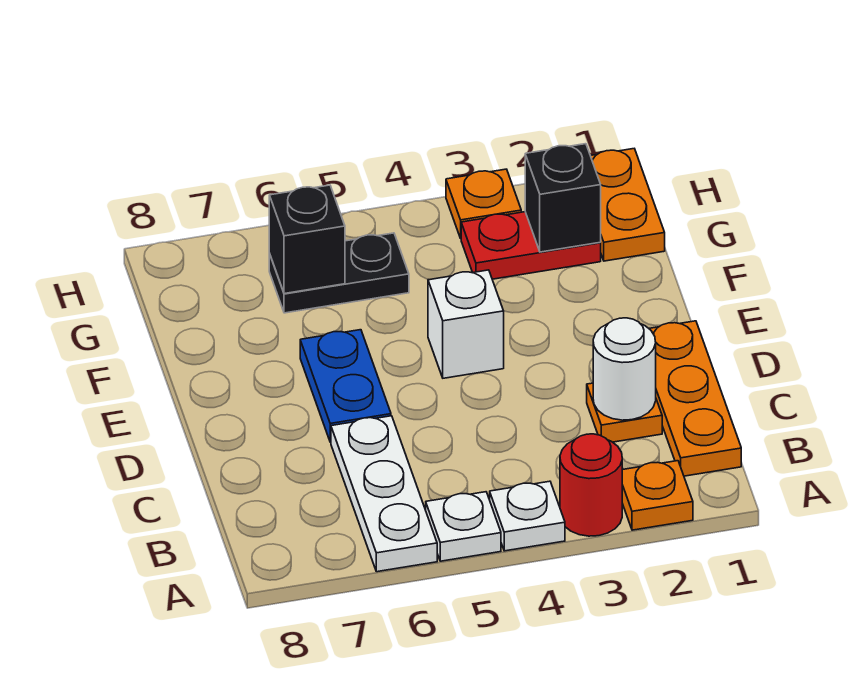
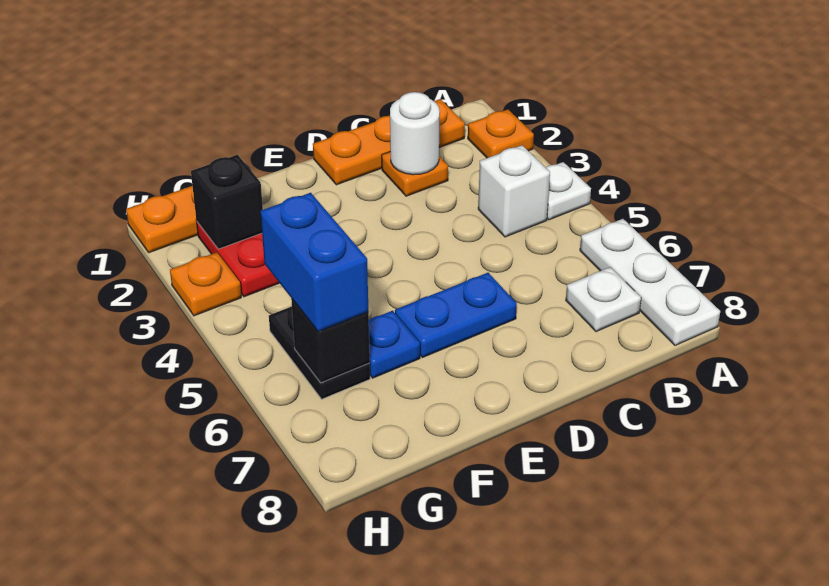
red round brick A3 level 1 -> none
white plate A5 level 1 -> white plate B7 level 1
white plate A6:C6 level 1 -> white plate A6:A8 level 1
white brick E4 level 1 -> white brick B4 level 1
none -> blue plate F6 level 1
none -> blue brick G5:G6 level 3

